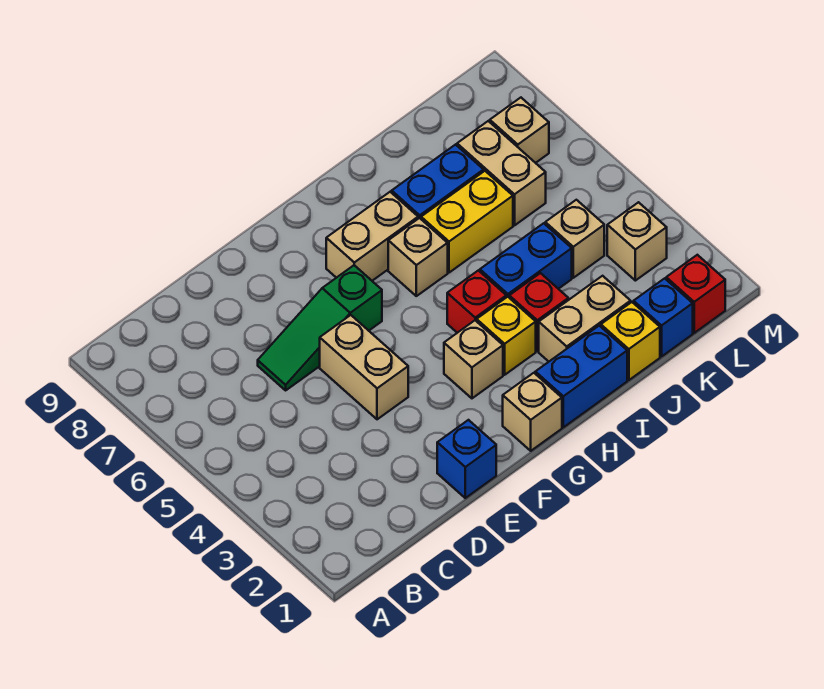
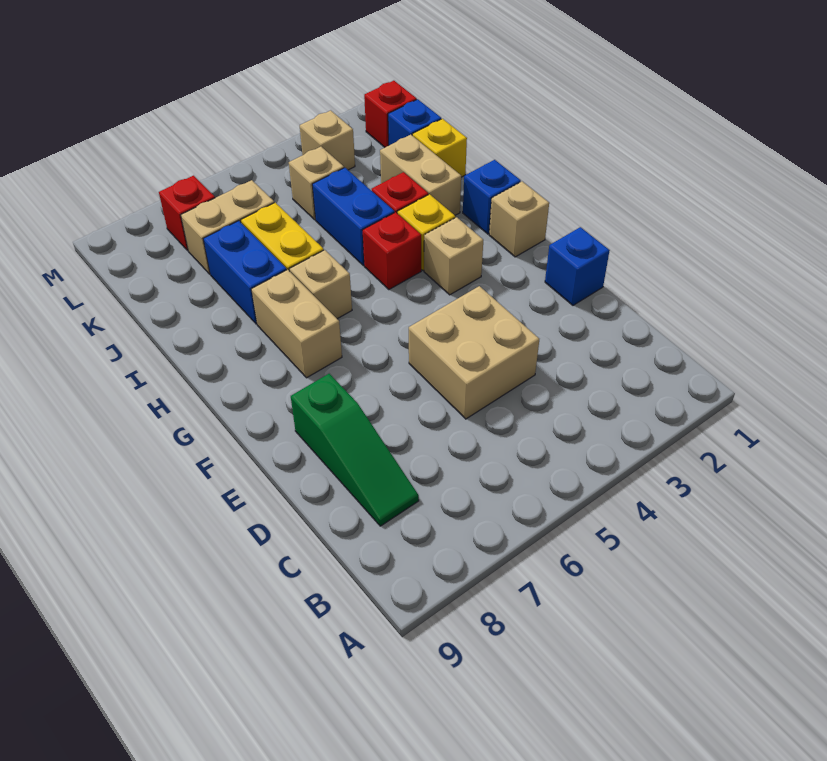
green slope D6:F6 level 1 top F -> green slope C8:E8 level 1 top E
tan brick E4:E5 level 1 -> tan brick D4:E5 level 1
blue brick H1:I1 level 1 -> blue brick H1 level 1
tan brick L7 level 1 -> red brick L7 level 1

